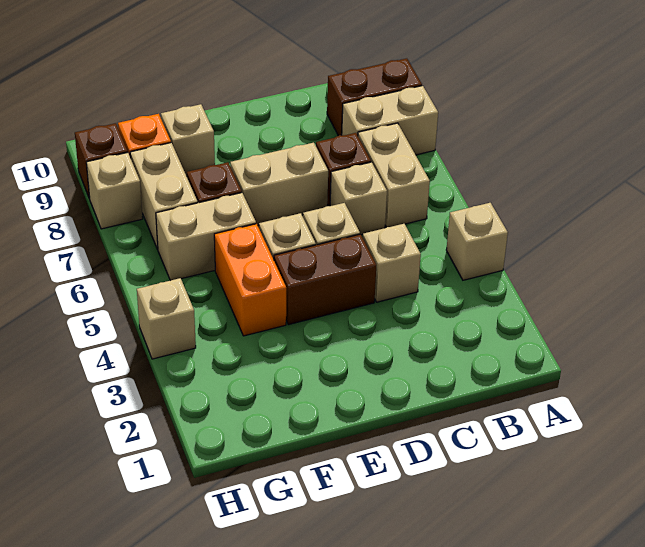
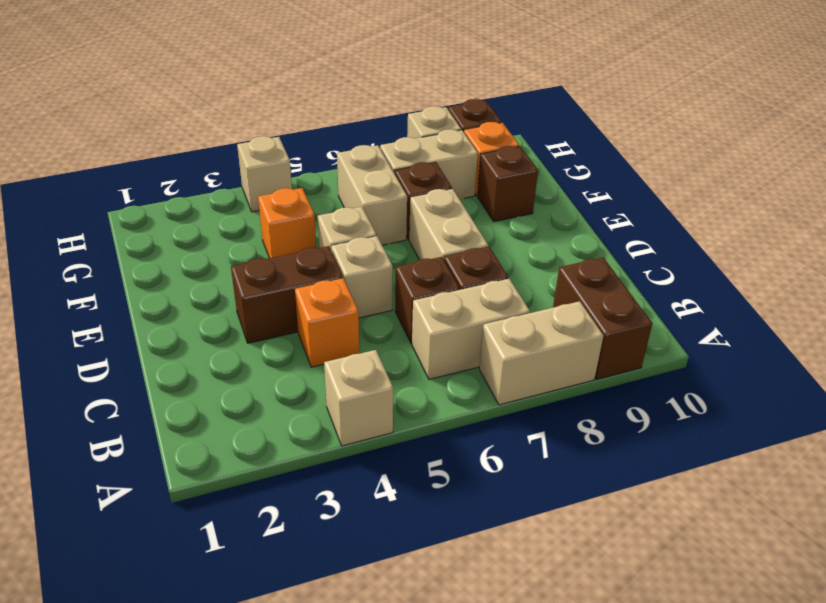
tan brick A8:B8 level 1 -> tan brick A7:A8 level 1
tan brick C4 level 1 -> orange brick C4 level 1
tan brick C6 level 1 -> brown brick C6 level 1
brown brick D4:E4 level 1 -> brown brick D3:D4 level 1
orange brick F4:F5 level 1 -> orange brick F4 level 1
tan brick F9 level 1 -> brown brick F9 level 1

